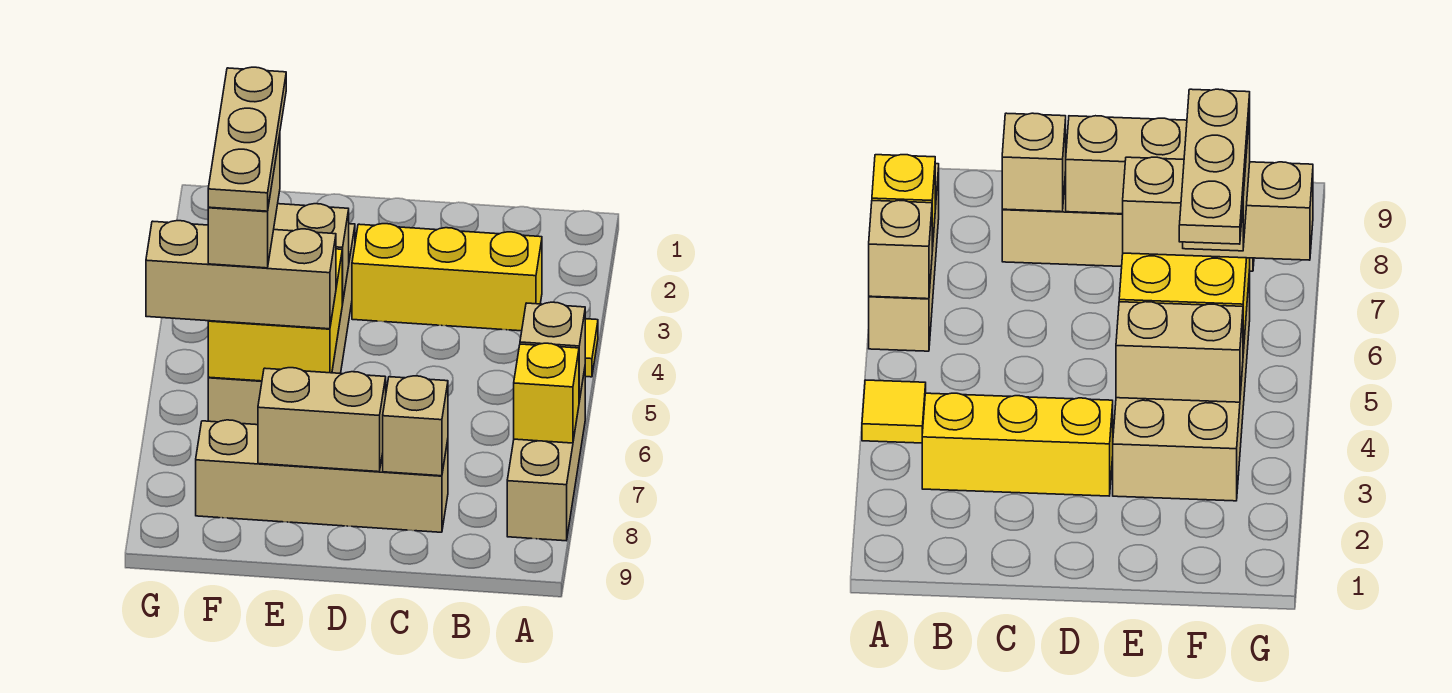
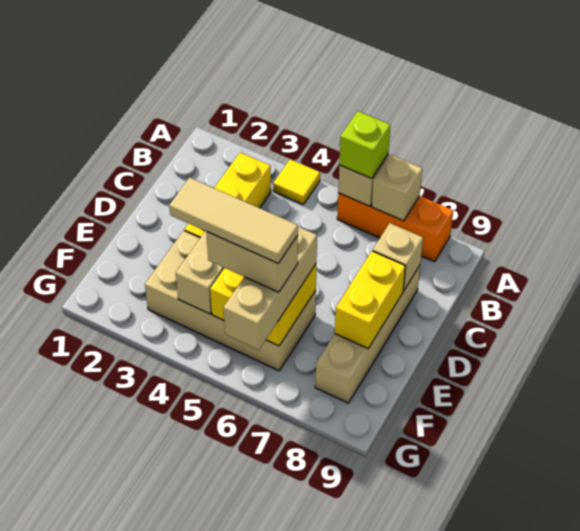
tan brick A6:A8 level 1 -> orange brick A6:A8 level 1
none -> lime brick A6 level 3
yellow brick A7 level 2 -> tan brick A7 level 2
tan brick D8:E8 level 2 -> yellow brick D8:E8 level 2
tan plate F4:F6 level 5 -> tan tile F4:F6 level 5

